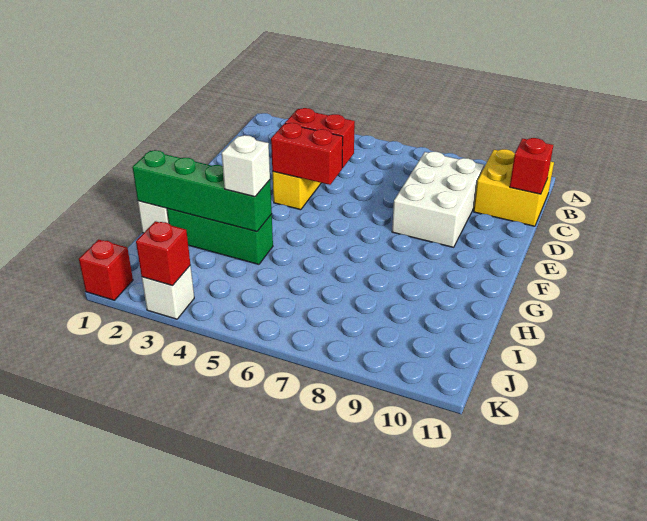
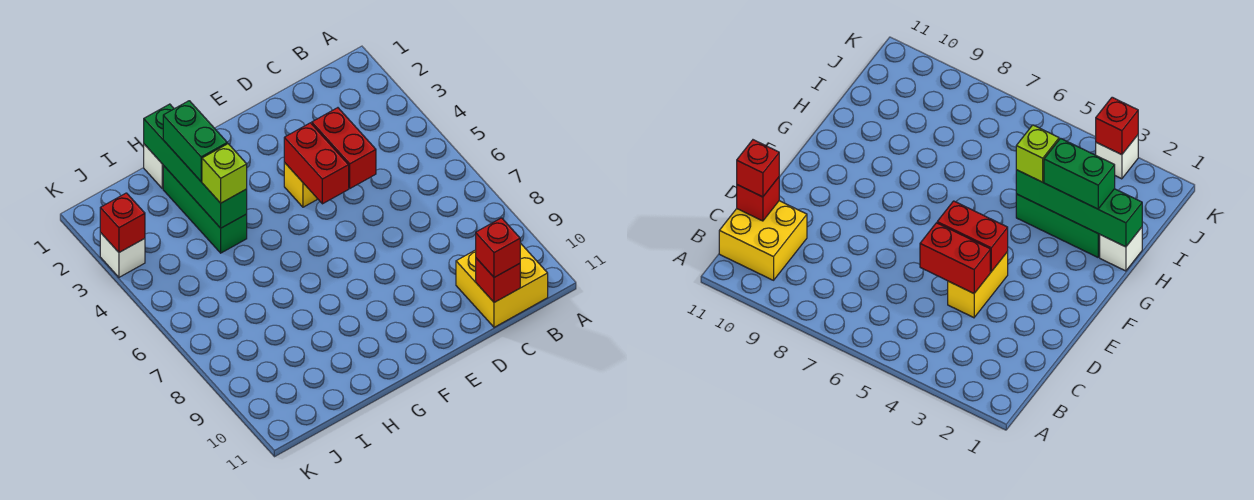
white brick C8:E9 level 1 -> none
none -> green brick H2:H3 level 3
white brick H4 level 3 -> lime brick H4 level 3
red brick K1 level 1 -> red brick C11 level 3

